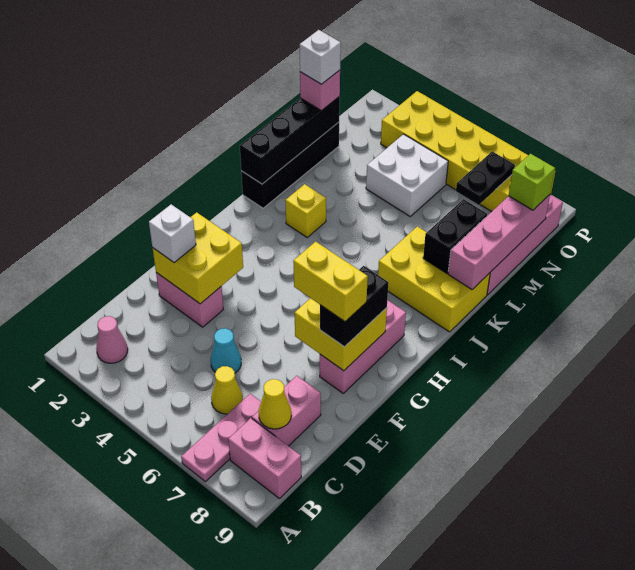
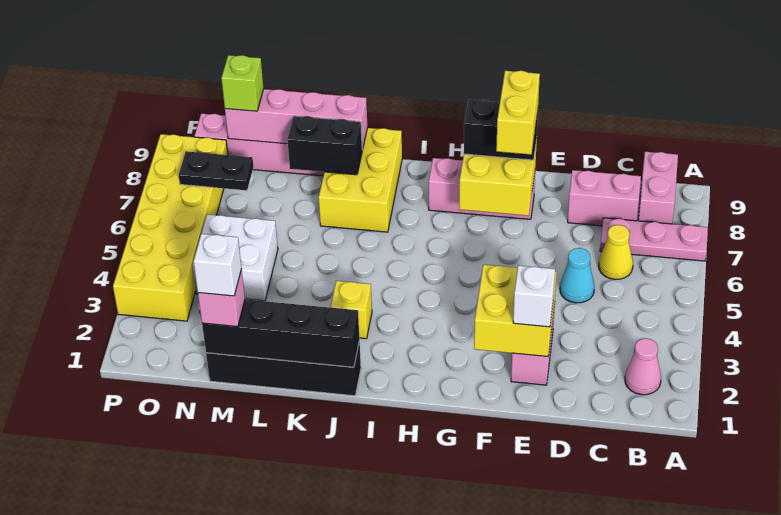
yellow cone C8 level 2 -> none

